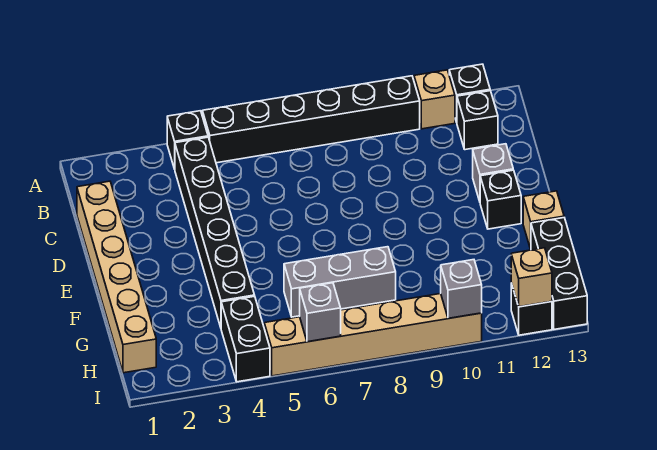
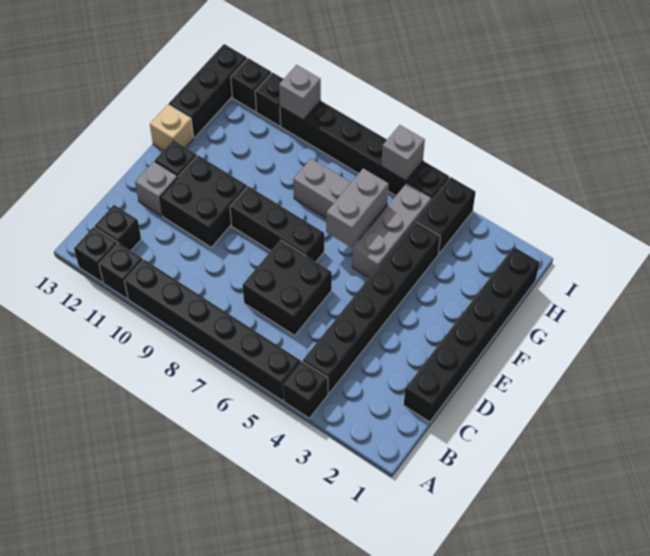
tan brick A11 level 1 -> black brick A11 level 1
tan brick C1:H1 level 1 -> black brick C1:H1 level 1
none -> black brick C6:D7 level 1
none -> black brick D10:E11 level 1
none -> black brick E7:E9 level 1
none -> grey brick F5:H5 level 1
none -> grey brick F6:G6 level 2
tan brick I5:I10 level 1 -> black brick I5:I10 level 1
none -> black brick I11 level 1
tan brick I12 level 2 -> none

